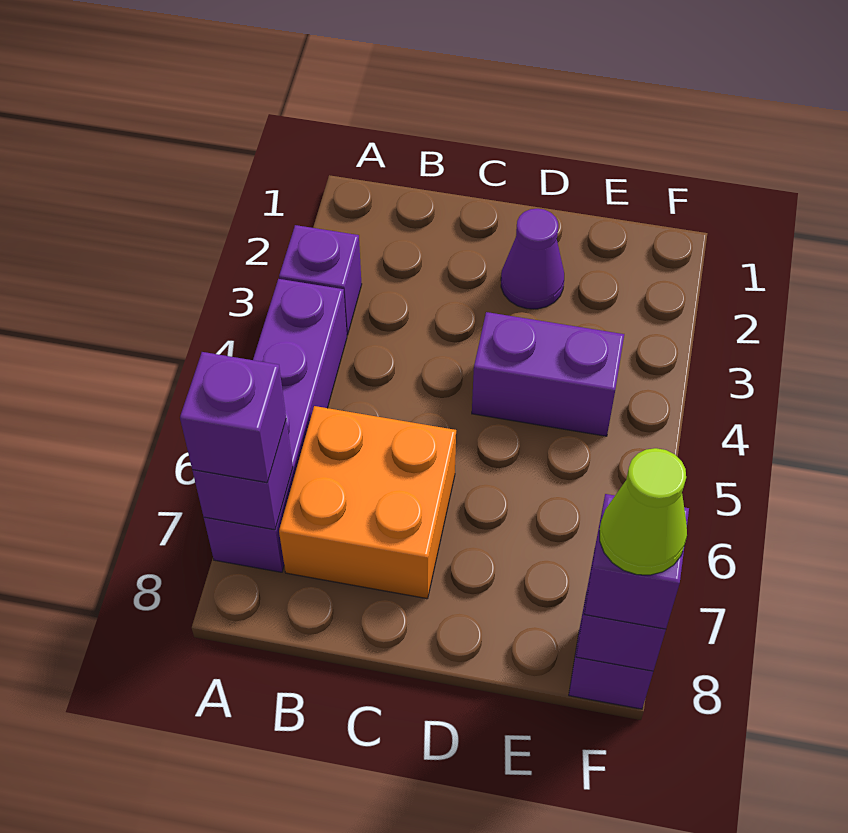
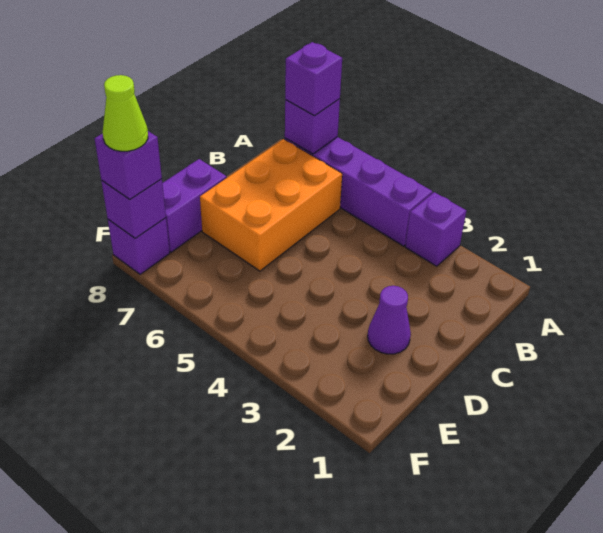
orange brick B6:C7 level 1 -> orange brick B6:D7 level 1
purple brick D4:E4 level 1 -> purple brick D8:E8 level 1

